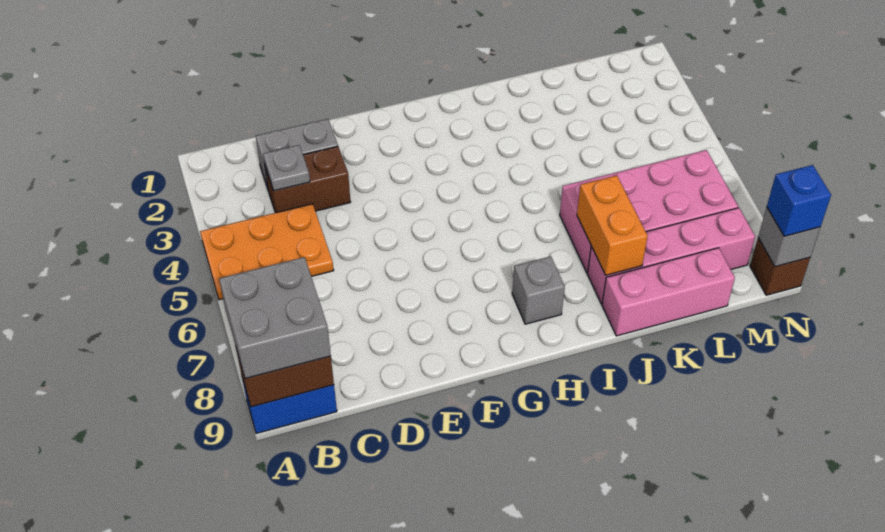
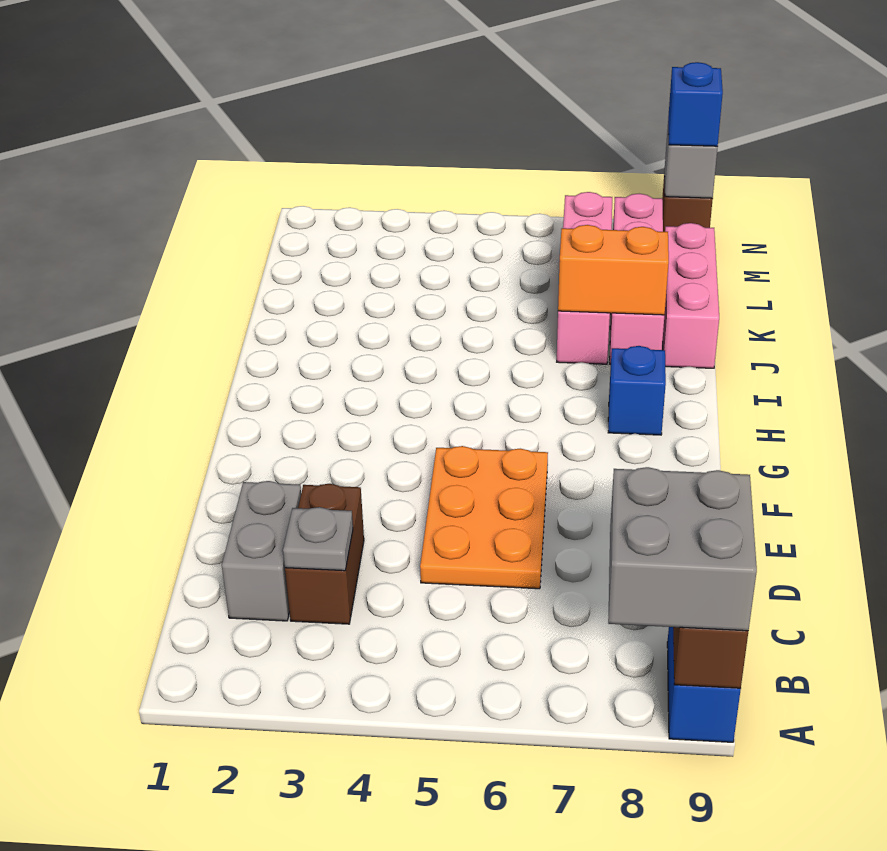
orange plate A4:C5 level 1 -> orange plate D5:F6 level 1
grey brick H8 level 1 -> blue brick H8 level 1
pink brick J6:M7 level 1 -> pink brick J7:M7 level 1

